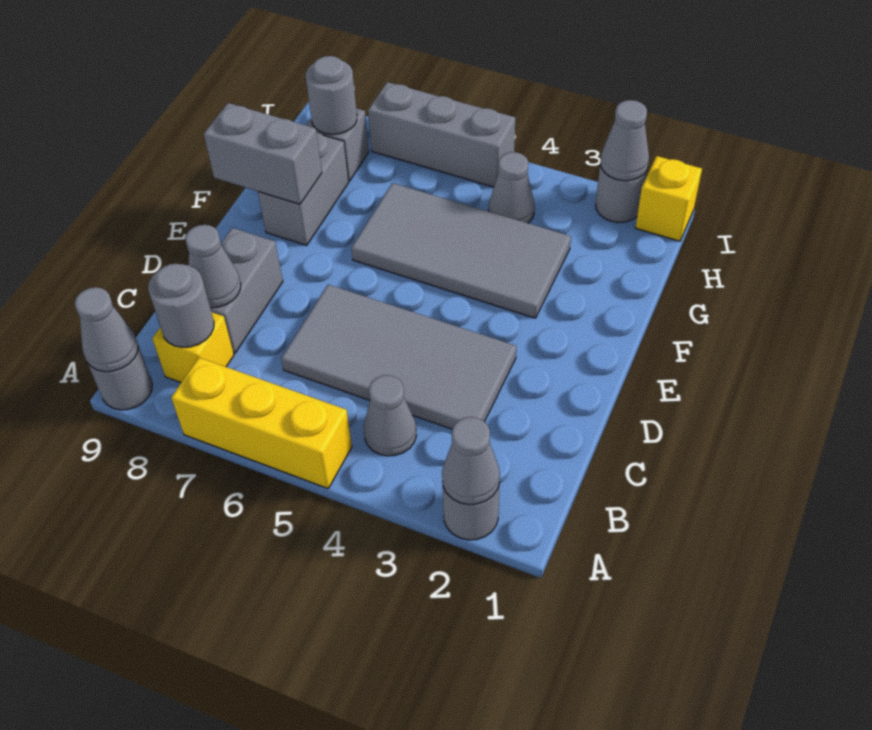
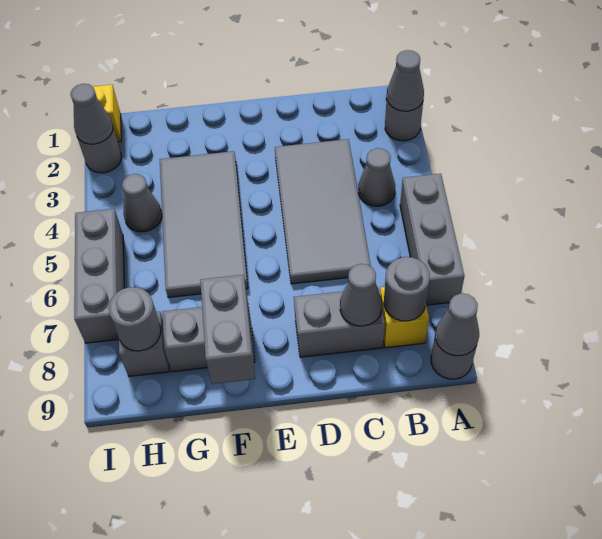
yellow brick A5:A7 level 1 -> grey brick A5:A7 level 1

